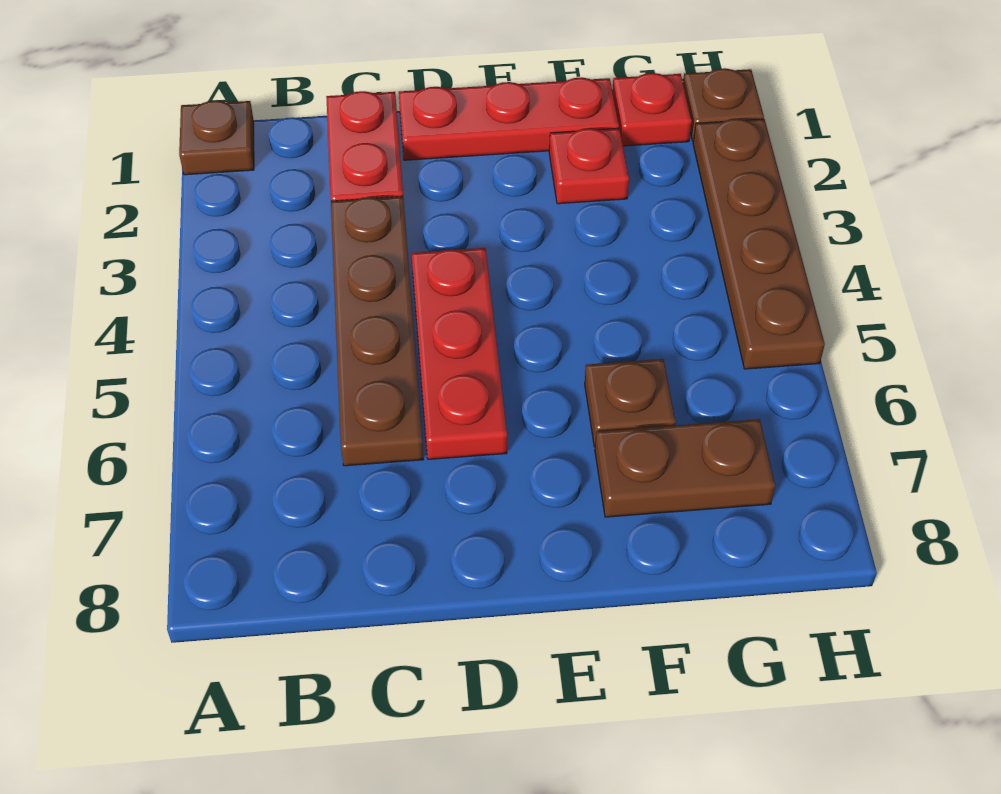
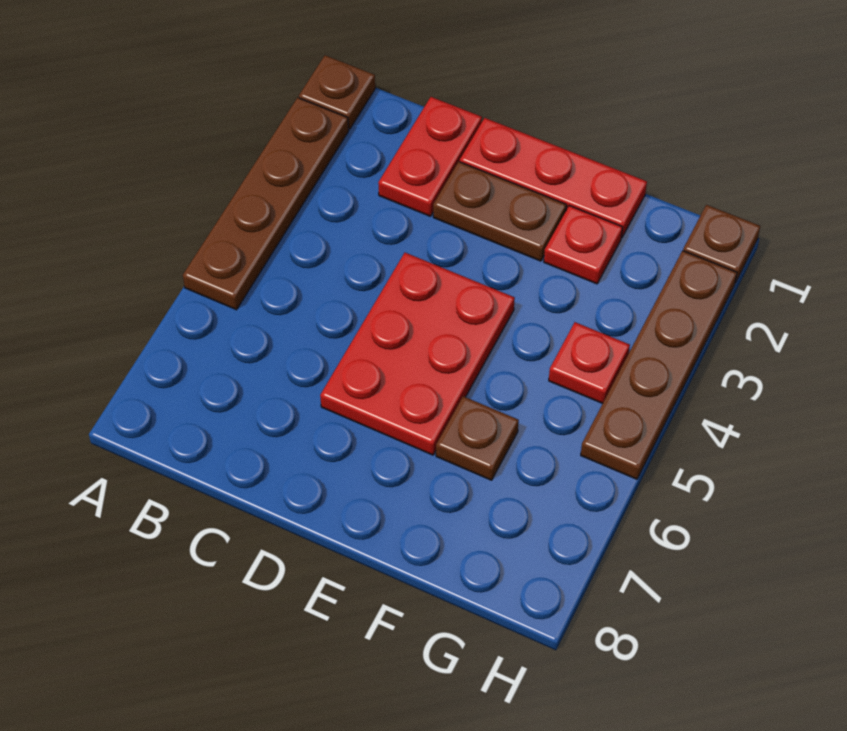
brown plate C3:C6 level 1 -> brown plate A2:A5 level 1
red plate D4:D6 level 1 -> red plate D4:E6 level 1
brown plate F7:G7 level 1 -> brown plate D2:E2 level 1
red plate G1 level 1 -> red plate G4 level 1

